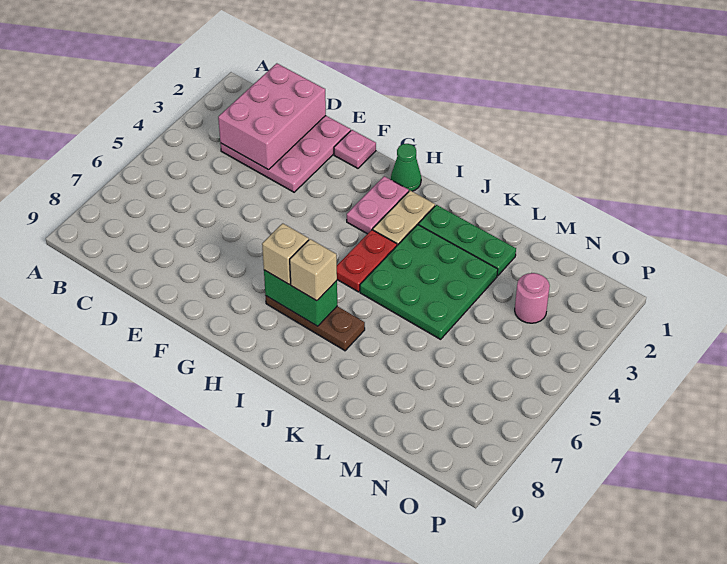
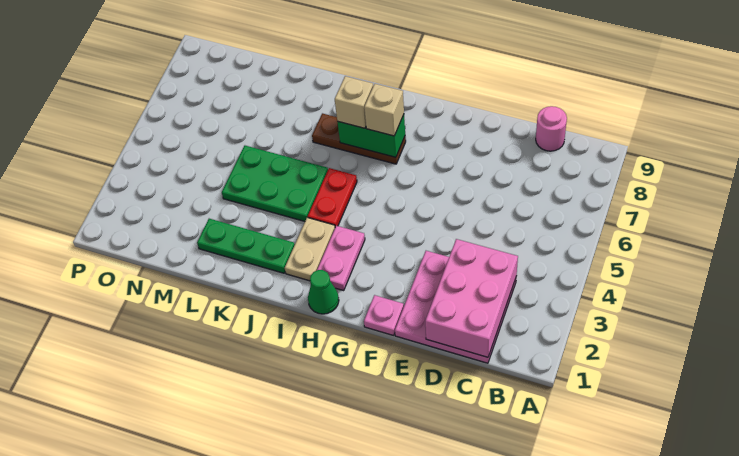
green plate J3:L5 level 1 -> green plate J4:L5 level 1
pink round brick N3 level 1 -> pink round brick C9 level 1

